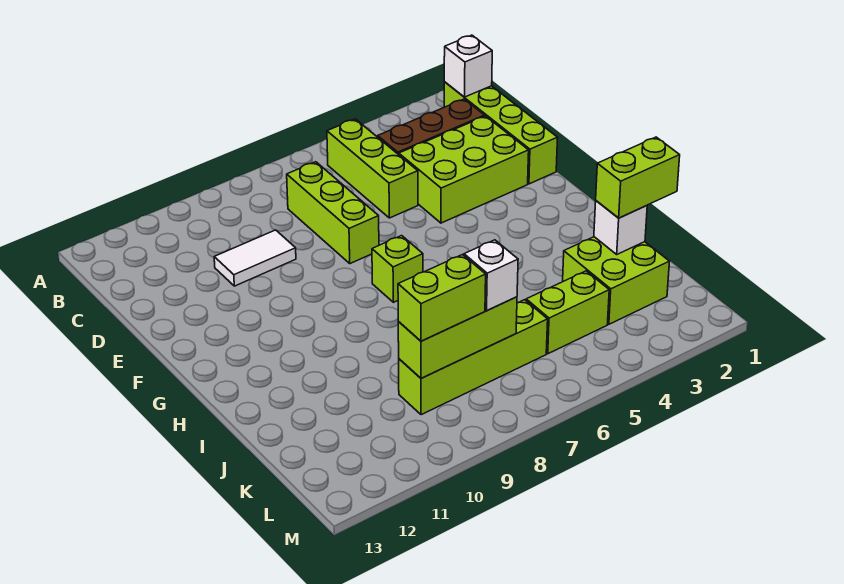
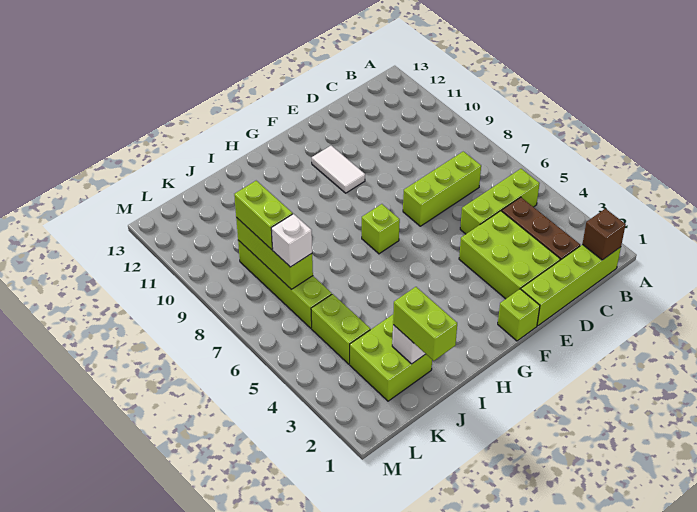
white brick B1 level 2 -> brown brick B1 level 2
white tile D9:D10 level 1 -> white tile F10:F11 level 1
none -> lime brick F1 level 1

